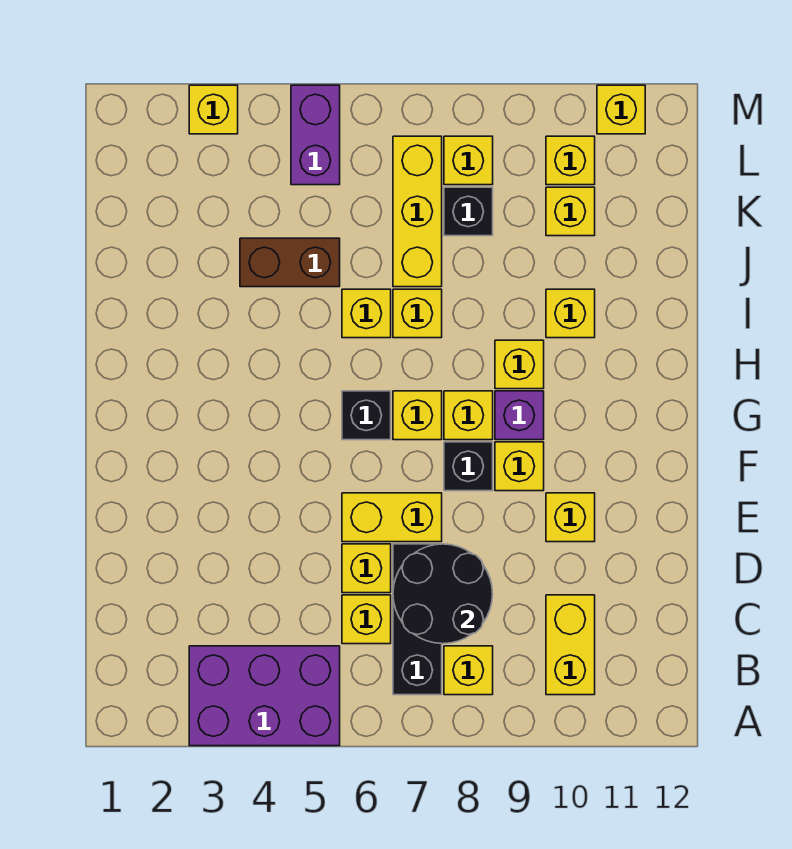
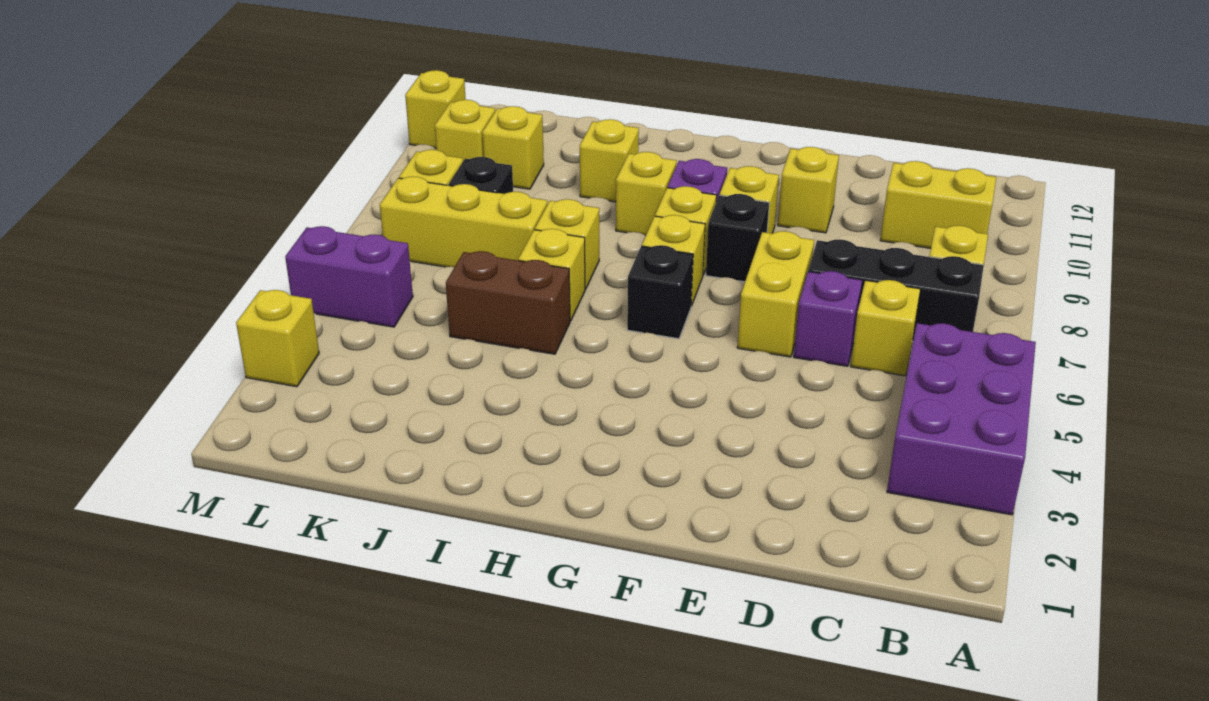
black round brick C7:D8 level 2 -> none
yellow brick D6 level 1 -> purple brick D6 level 1
brown brick J4:J5 level 1 -> brown brick I5:J5 level 1

